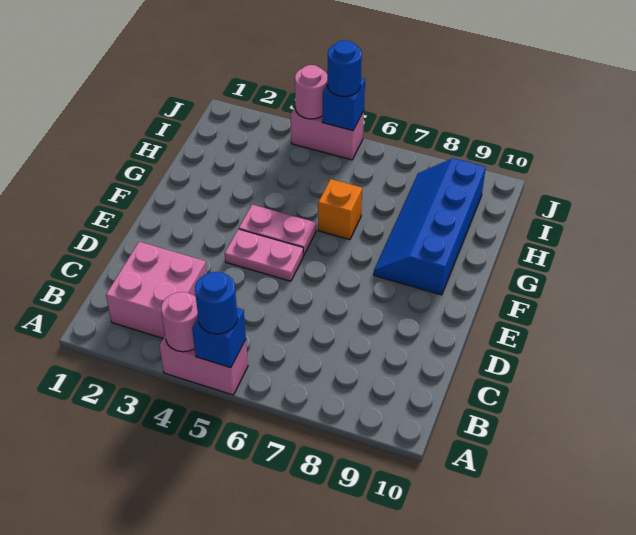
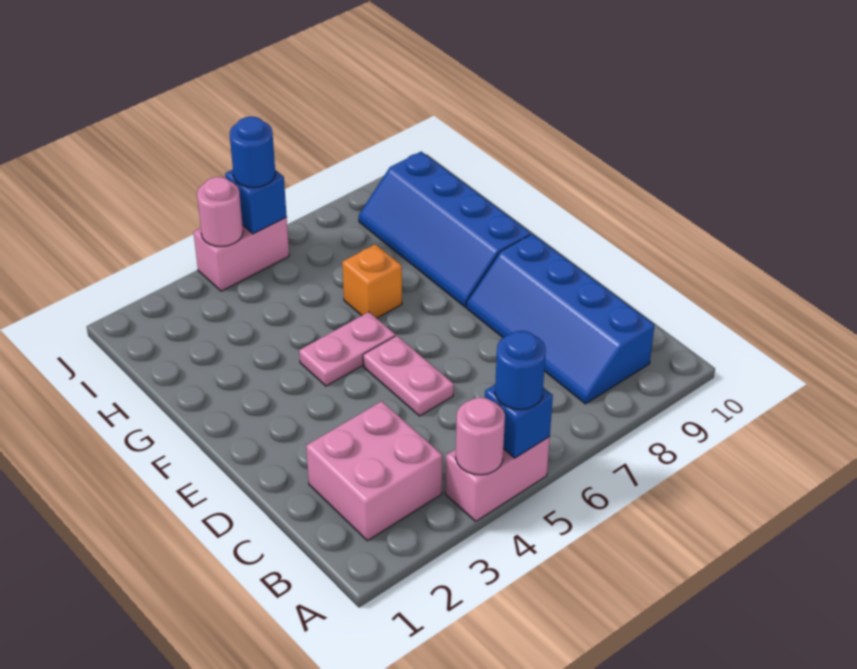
none -> blue slope B8:E9 level 1 top 9
pink plate E4:E5 level 1 -> pink plate D5:E5 level 1

